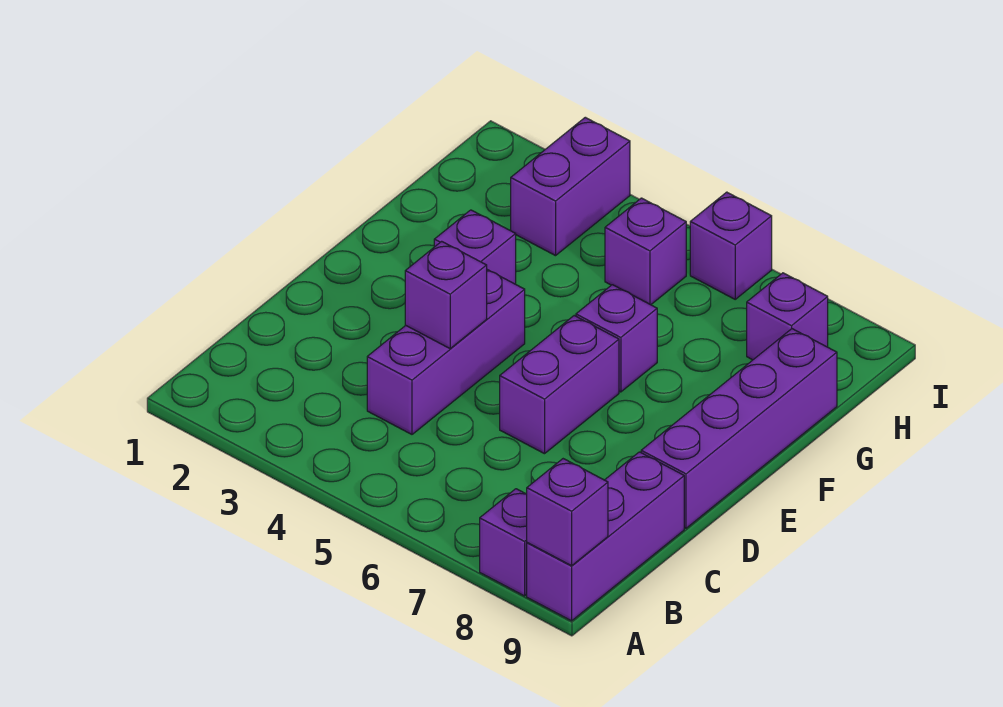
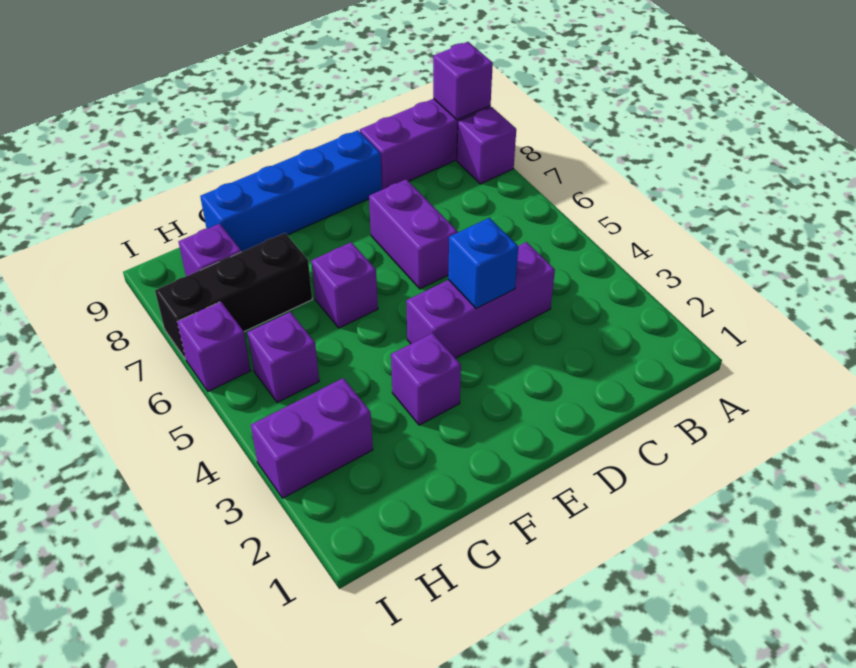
purple brick D4 level 2 -> blue brick D4 level 2
purple brick D6:E6 level 1 -> purple brick D6:D7 level 1
purple brick D9:G9 level 1 -> blue brick D9:G9 level 1
none -> black brick G7:I7 level 1

